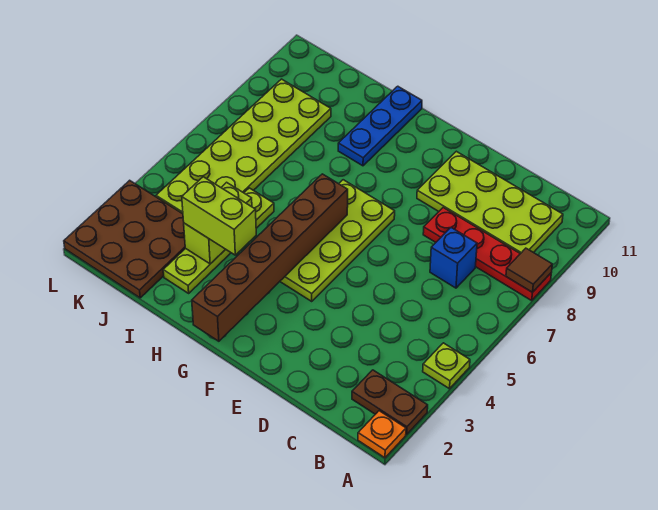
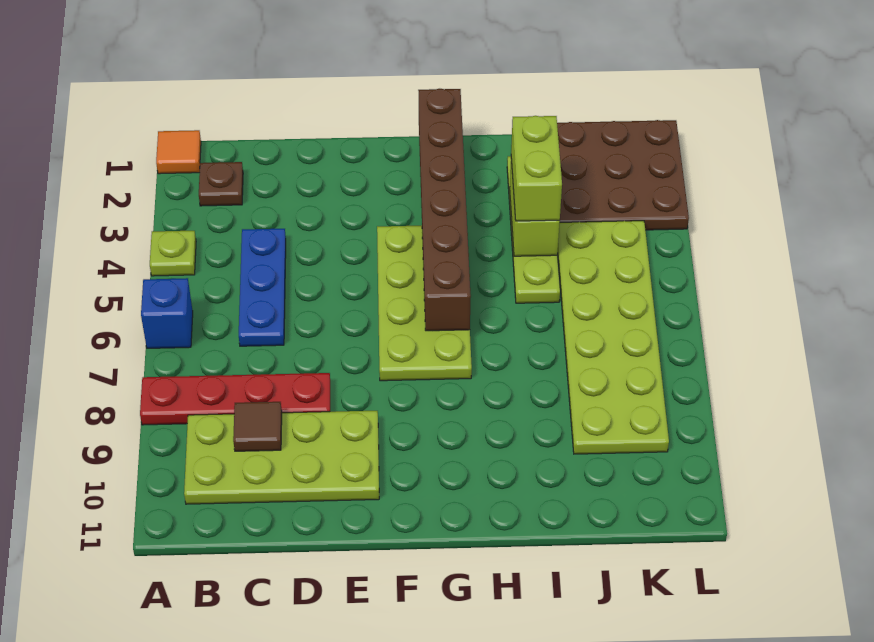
orange plate A1 level 1 -> orange tile A1 level 1
brown plate A2:B2 level 1 -> brown plate B2 level 1
brown tile A8 level 2 -> brown tile C9 level 2
blue brick C7 level 1 -> blue brick A6 level 1
lime brick H3:I3 level 3 -> lime brick I3:I4 level 3
blue plate H9:H11 level 1 -> blue plate C4:C6 level 1

